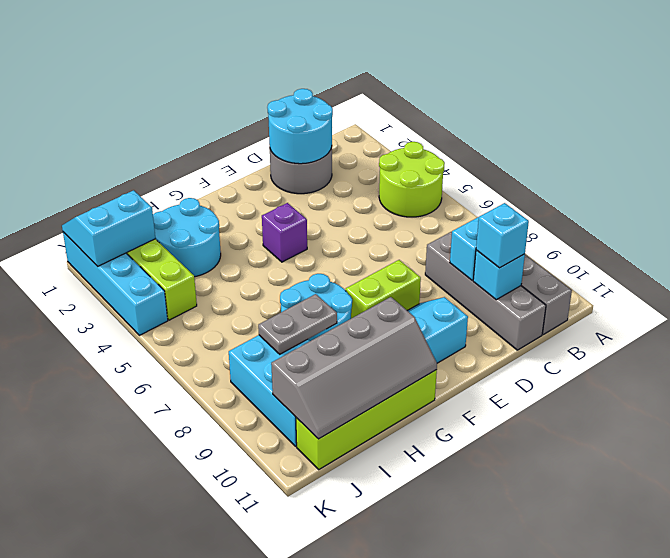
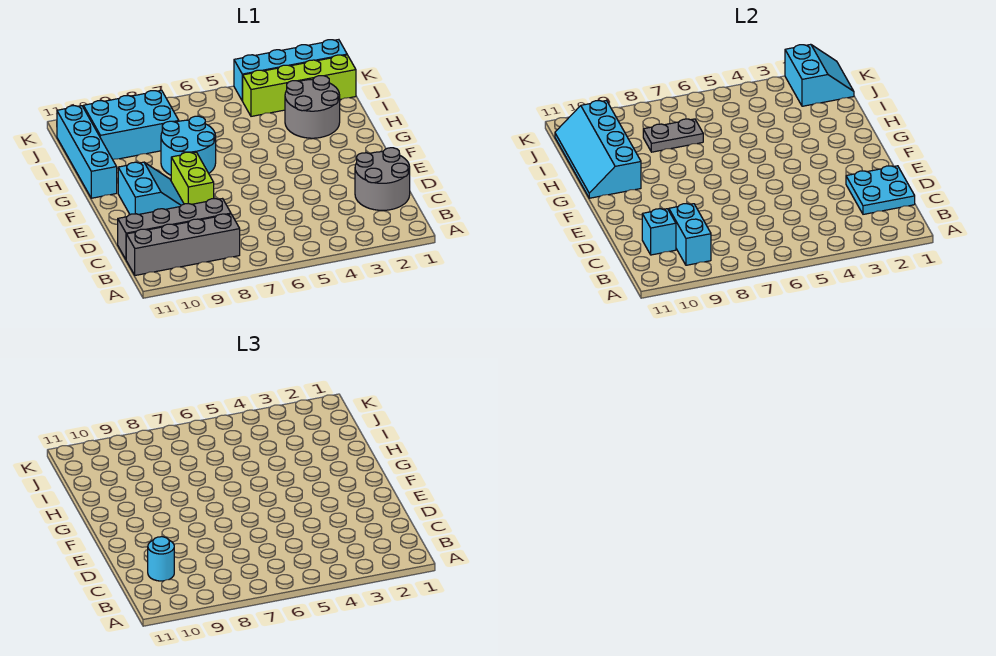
lime round brick A4:B5 level 1 -> none
cyan round brick C1:D2 level 2 -> cyan plate C1:D2 level 2
cyan brick C10 level 3 -> cyan round brick C10 level 3
purple brick F4 level 1 -> none
grey slope G10:J11 level 2 top 10 -> cyan slope G10:J11 level 2 top 10
lime brick G11:J11 level 1 -> cyan brick G11:J11 level 1
cyan round brick H2:I3 level 1 -> grey round brick H2:I3 level 1
grey plate H8:I8 level 2 -> grey plate I7:I8 level 2

